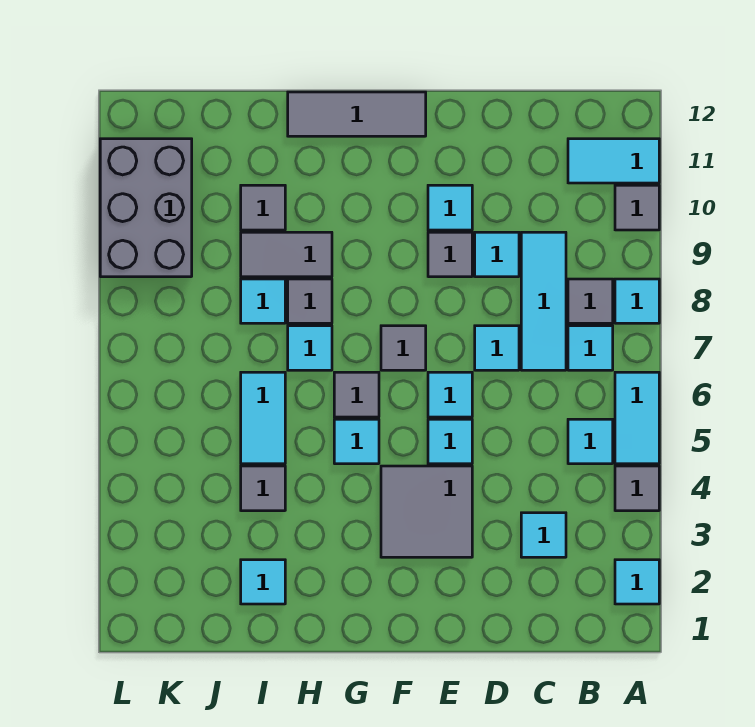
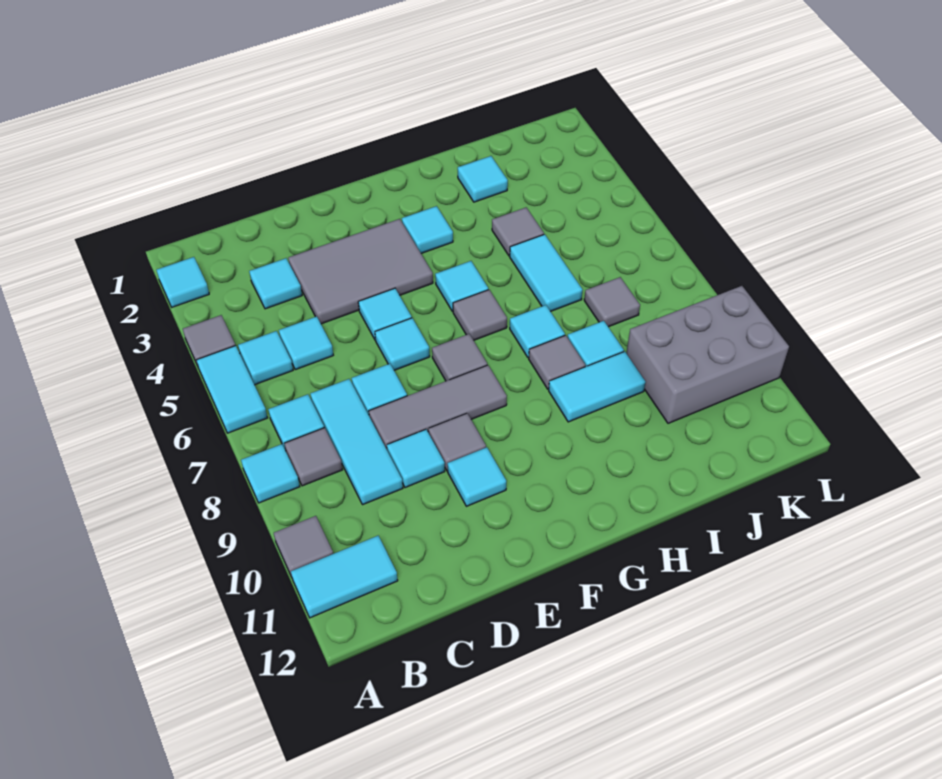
none -> cyan tile C5 level 1
grey tile E3:F4 level 1 -> grey tile D3:F4 level 1
grey tile F12:H12 level 1 -> grey tile D8:F8 level 1
none -> cyan tile G3 level 1
grey tile H9:I9 level 1 -> cyan tile H9:I9 level 1
grey tile I10 level 1 -> grey tile J7 level 1
grey brick K9:L11 level 1 -> grey brick J9:L10 level 1

